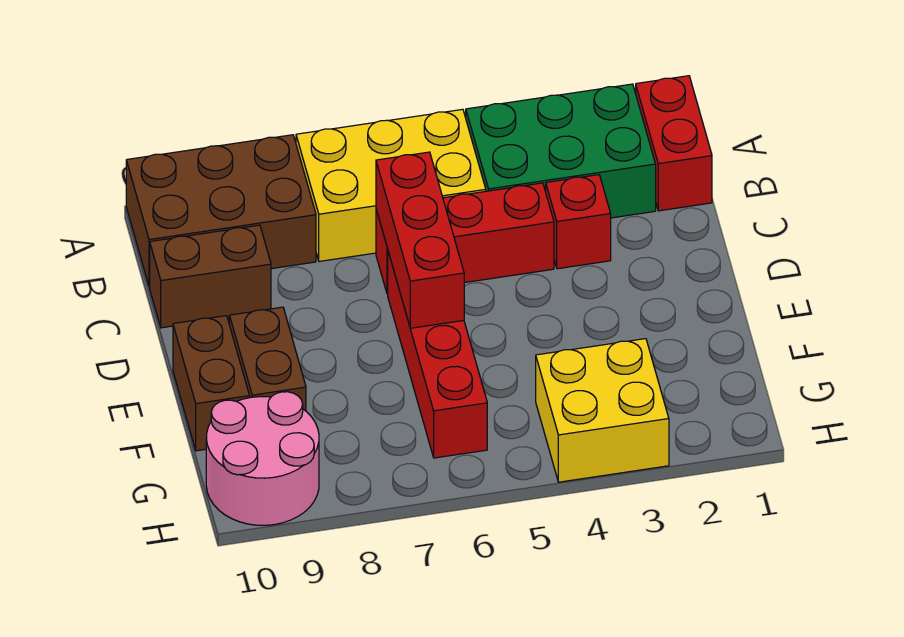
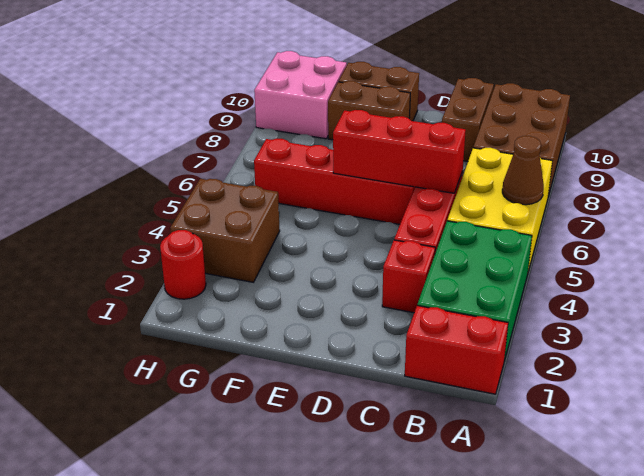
none -> brown cone A6 level 2
yellow brick G3:H4 level 1 -> brown brick G3:H4 level 1
pink round brick G9:H10 level 1 -> pink brick G9:H10 level 1
none -> red round brick H2 level 1

